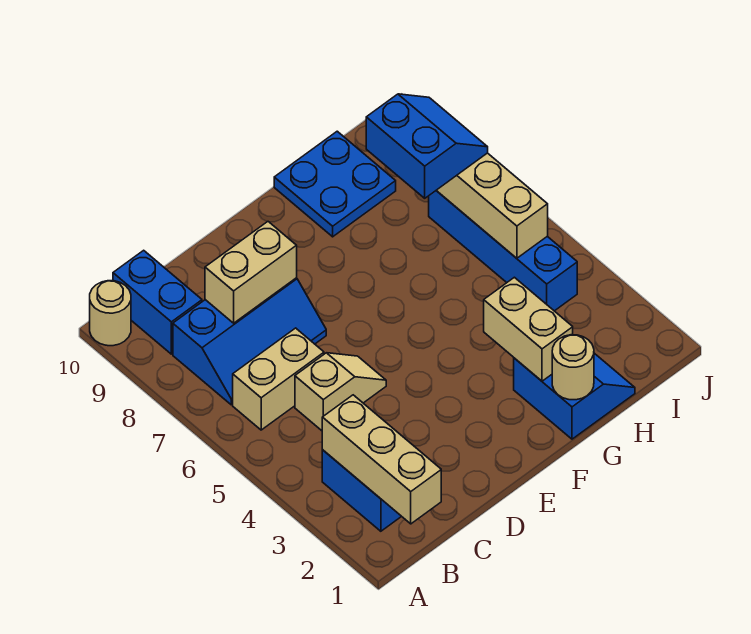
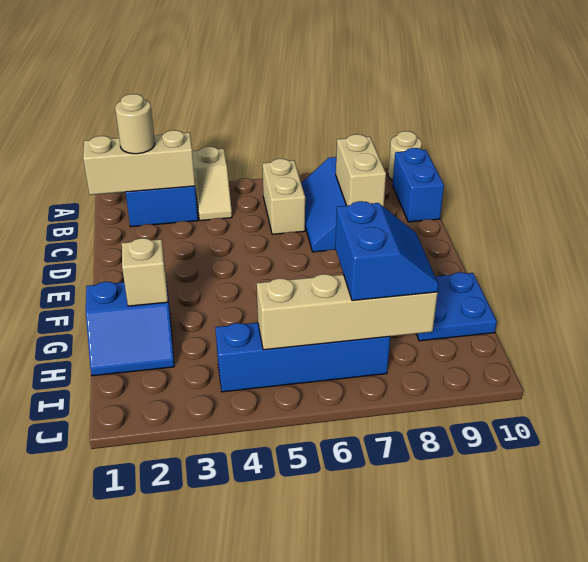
blue brick B9:B10 level 1 -> blue brick B10:C10 level 1
tan slope C5:D5 level 1 top C -> tan slope A4:B4 level 1 top A
tan round brick G1 level 2 -> tan round brick B2 level 3
tan brick G2:G3 level 2 -> tan brick G2 level 2
blue slope H7:I8 level 3 top H -> blue slope H7:I8 level 3 top 7

